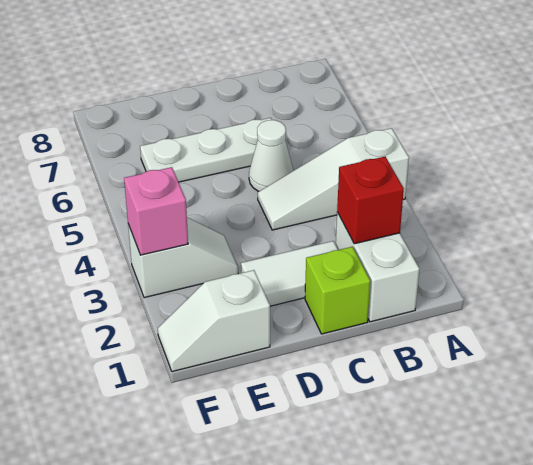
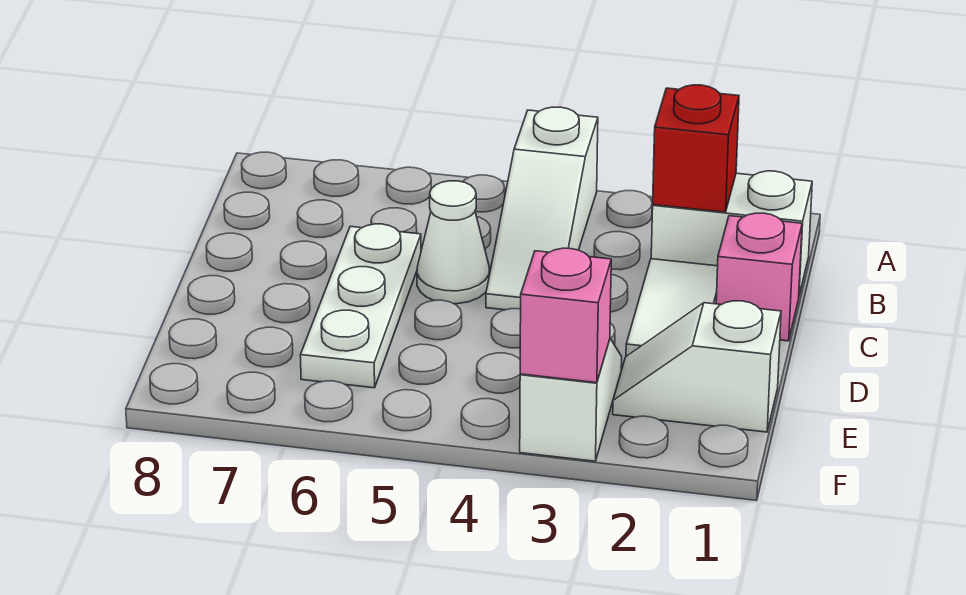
lime brick C1 level 1 -> pink brick C1 level 1
white slope E1:F1 level 1 top E -> white slope E1:E2 level 1 top 1

